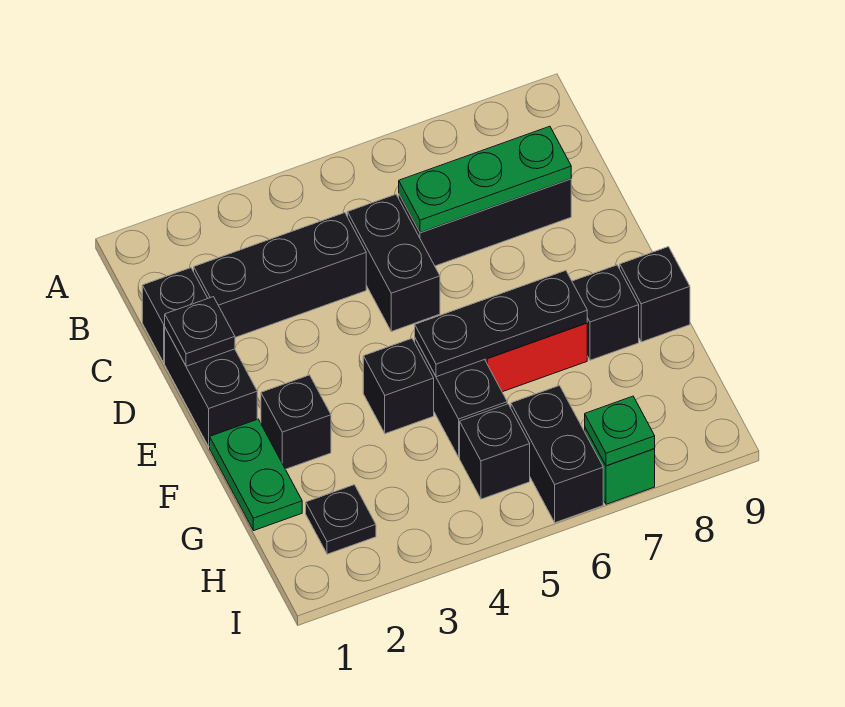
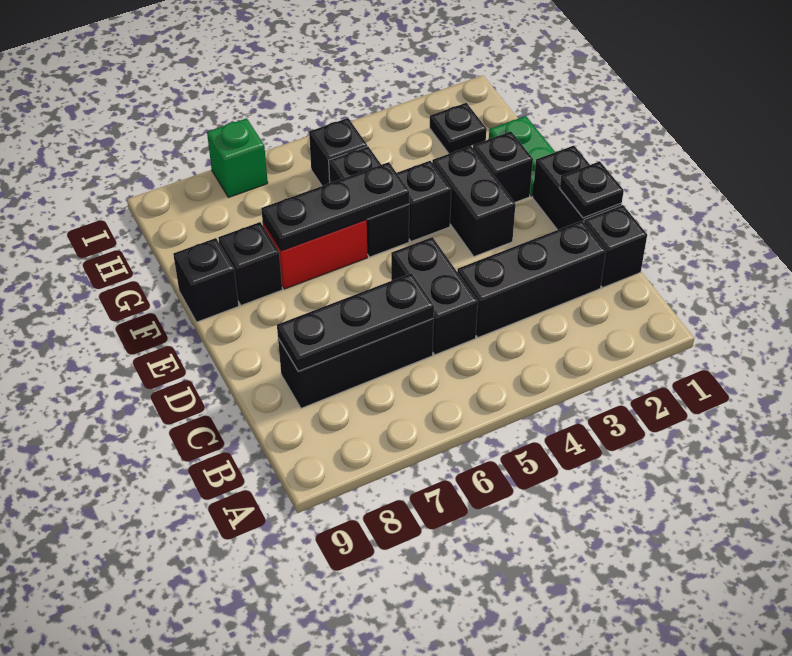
green plate C6:C8 level 2 -> black plate C6:C8 level 2
black brick H6:I6 level 1 -> black brick E3:F3 level 1
green plate I7 level 2 -> none

